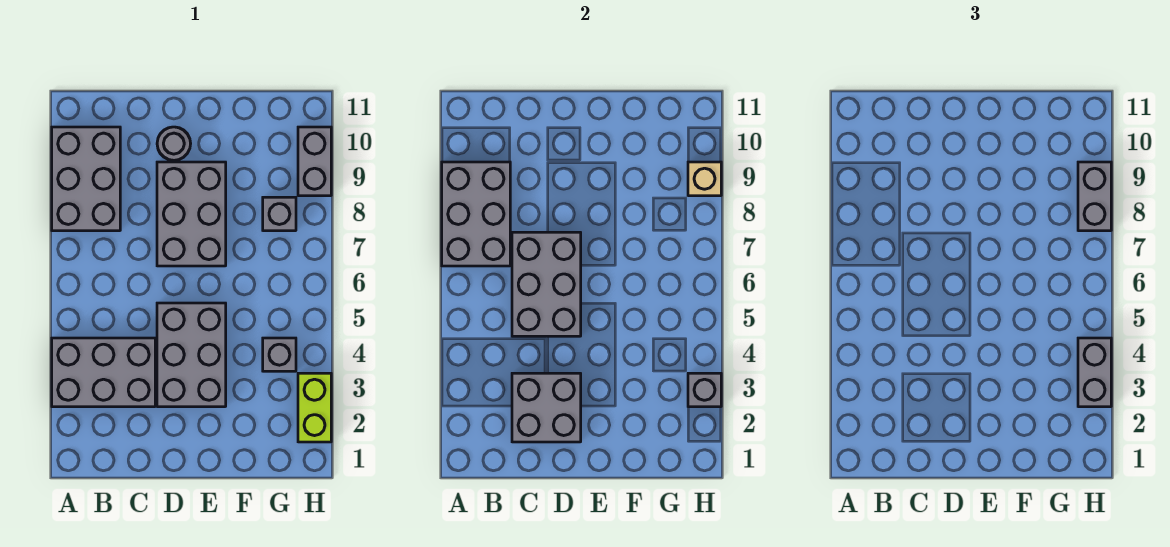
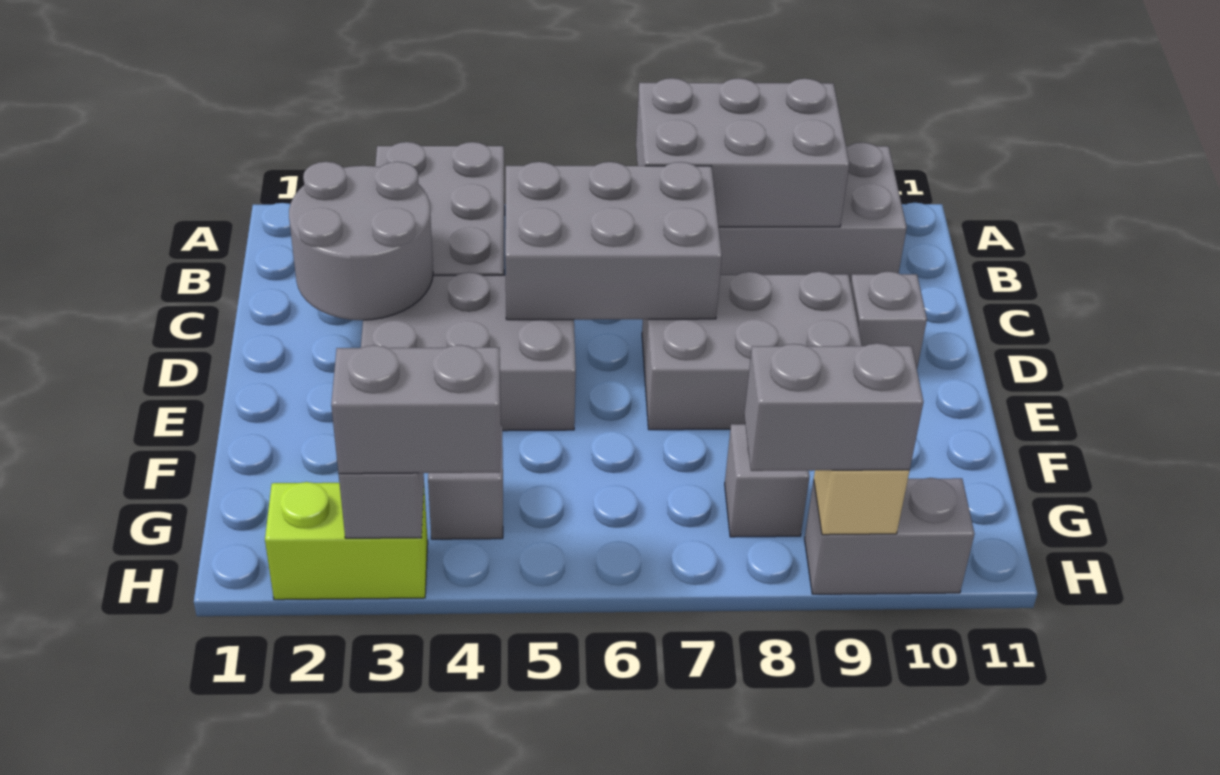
grey brick C2:D3 level 2 -> grey round brick C2:D3 level 2
grey round brick D10 level 1 -> grey brick D10 level 1

